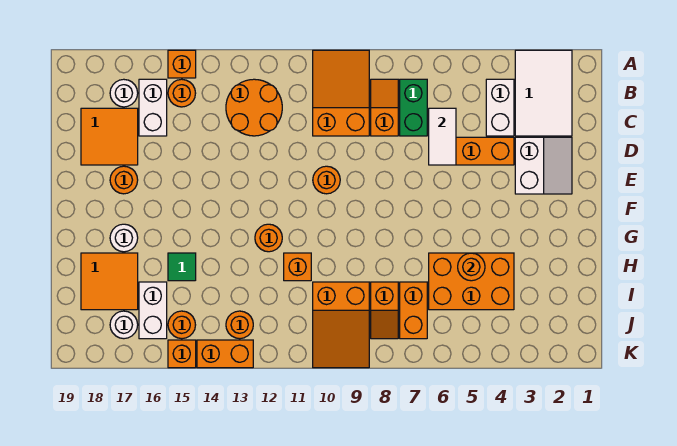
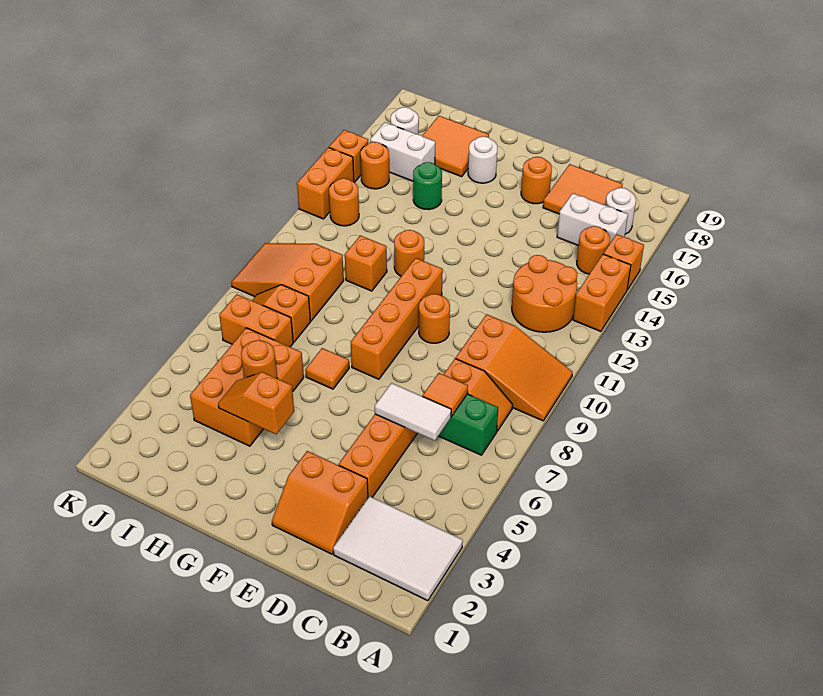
none -> orange brick A13:A14 level 1
white brick B4:C4 level 1 -> none
none -> orange tile C7 level 2
white slope D2:E3 level 1 top 3 -> orange slope D2:E3 level 1 top 3
none -> orange brick F8:F11 level 1
none -> orange slope G4:H4 level 2 top G
none -> orange tile G7 level 1
green tile H15 level 1 -> green round brick H15 level 1

